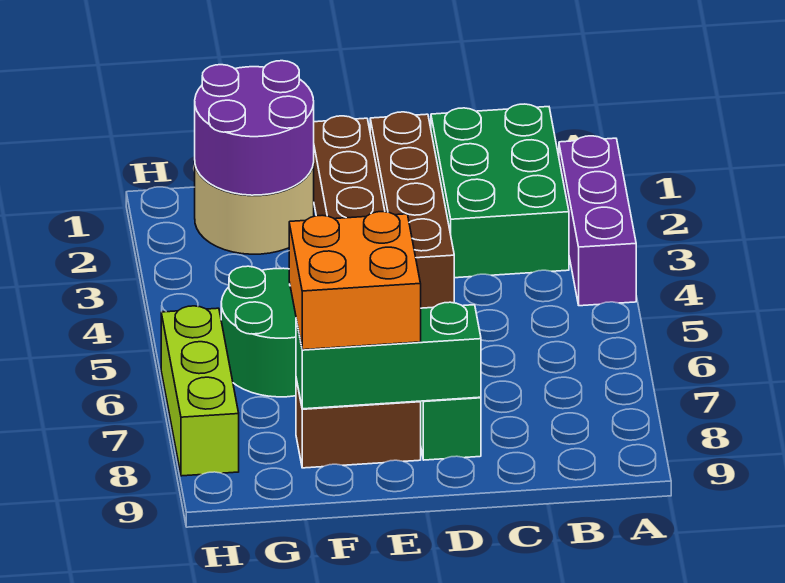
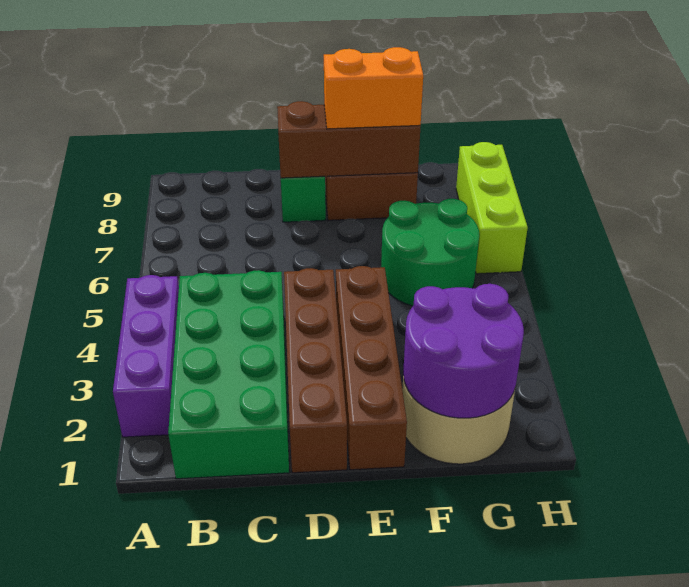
green brick B1:C3 level 1 -> green brick B1:C4 level 1
green brick D8:F8 level 2 -> brown brick D8:F8 level 2
orange brick E7:F8 level 3 -> orange brick E8:F8 level 3

